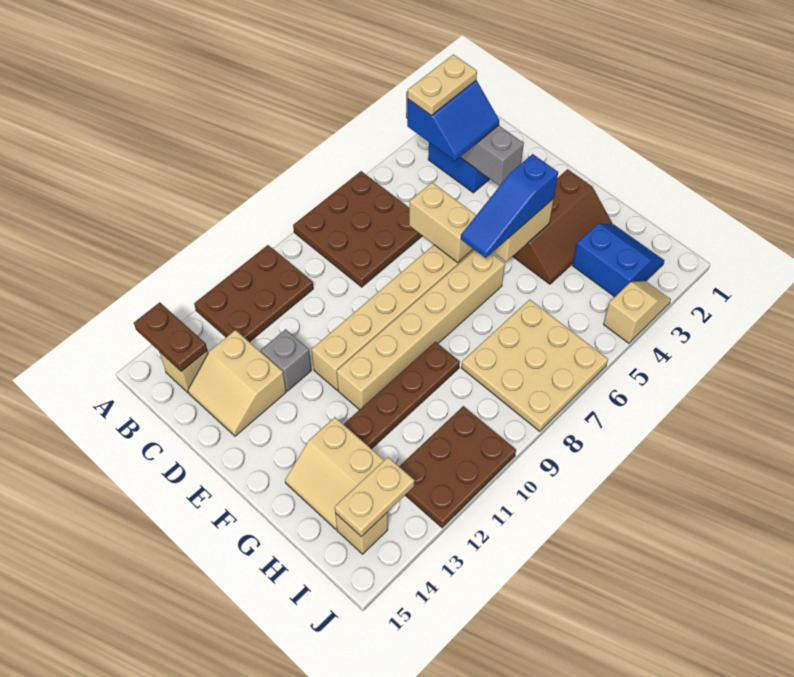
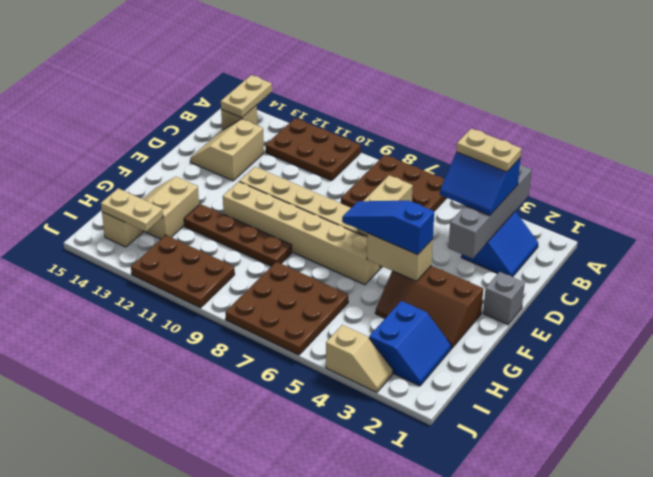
brown plate A14:B14 level 2 -> tan plate A14:B14 level 2
grey brick D12 level 1 -> grey brick E1 level 1
tan plate H6:J8 level 1 -> brown plate H6:J8 level 1

